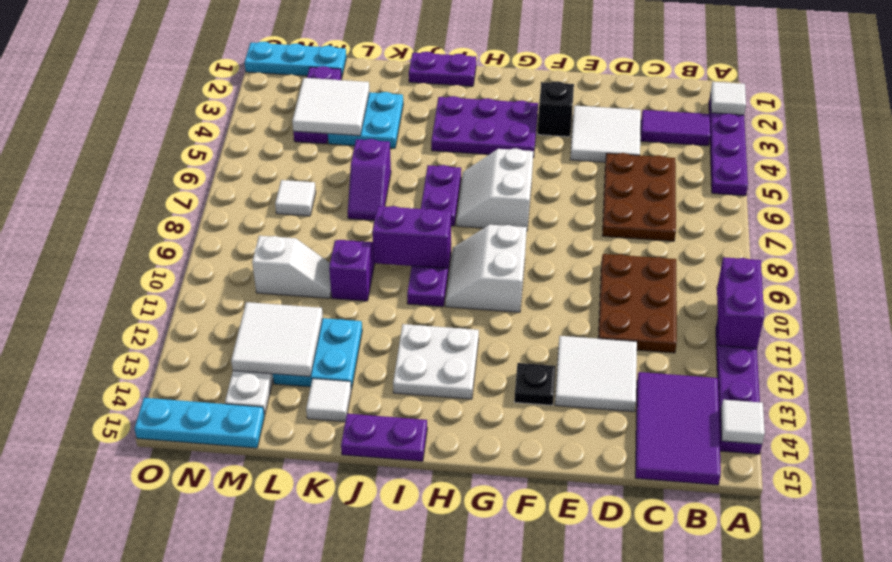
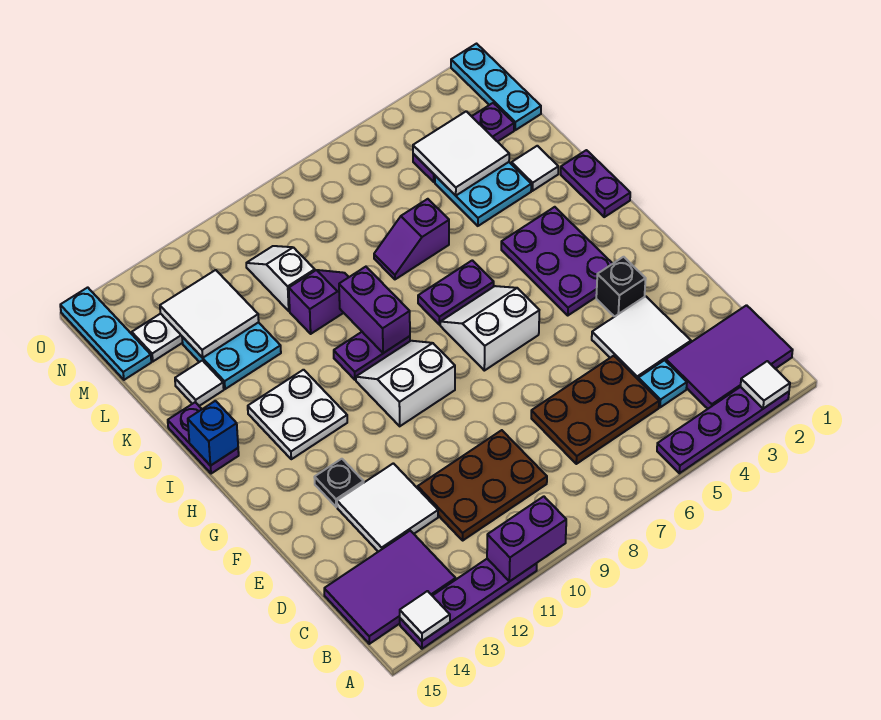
purple tile B3:C3 level 1 -> purple tile B1:C3 level 1
none -> cyan plate C4 level 1
none -> blue brick I15 level 2
white slope L10:M10 level 1 top M -> white slope L10:M10 level 1 top L
white tile M7 level 1 -> white tile K2 level 1

